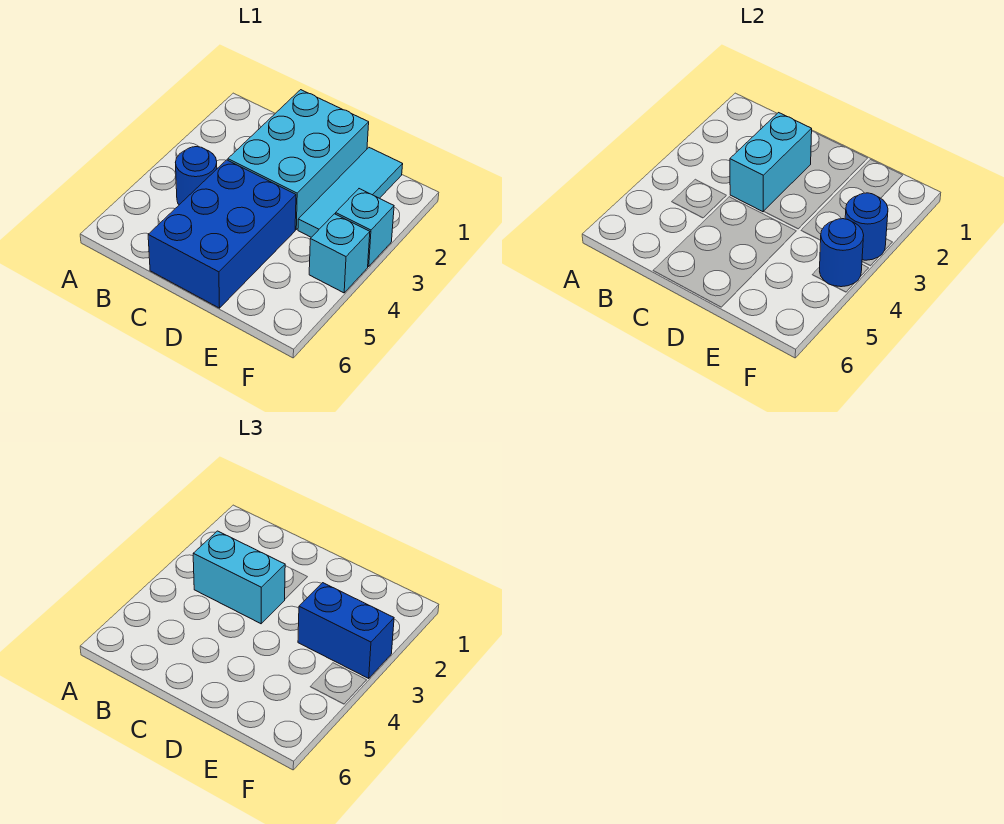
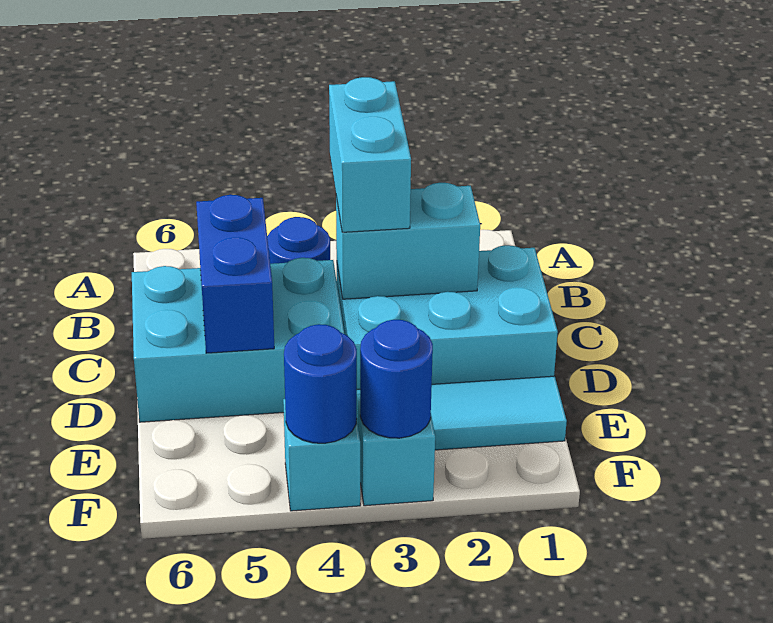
blue brick C4:D6 level 1 -> cyan brick C4:D6 level 1
blue brick E3:F3 level 3 -> blue brick C5:D5 level 2

